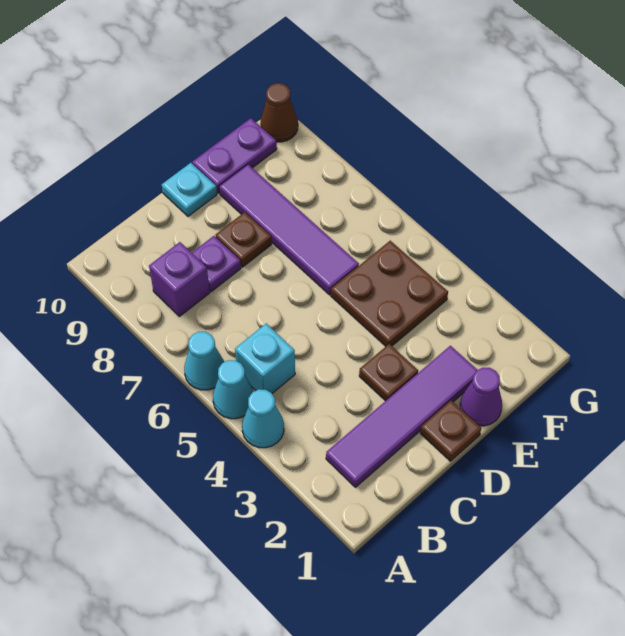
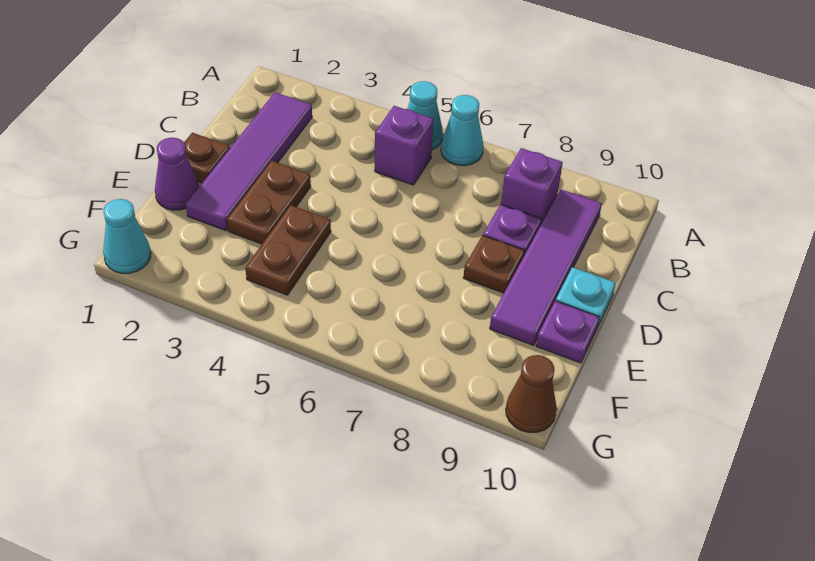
cyan cone A4 level 1 -> cyan cone G1 level 1
cyan brick B5 level 1 -> purple brick B5 level 1
brown plate D3 level 1 -> brown plate D3:E3 level 1
brown plate E4:F5 level 1 -> brown plate E4:F4 level 1
purple tile E6:E9 level 1 -> purple tile B9:E9 level 1
purple plate E10:F10 level 1 -> purple plate E10 level 1

